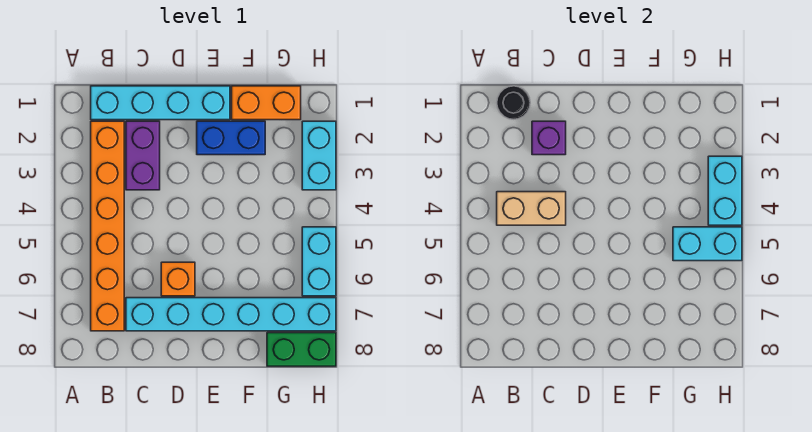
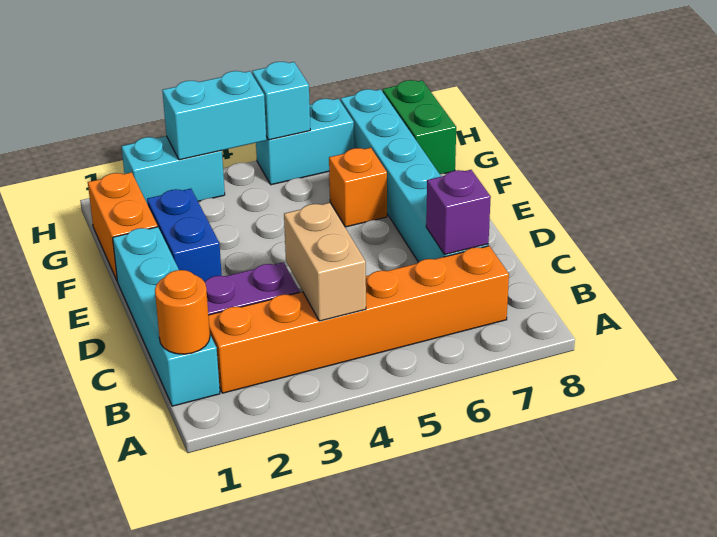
black round brick B1 level 2 -> orange round brick B1 level 2
purple brick C2 level 2 -> purple brick C7 level 2
orange brick D6 level 1 -> orange brick F6 level 1
cyan brick G5:H5 level 2 -> cyan brick H5 level 2

